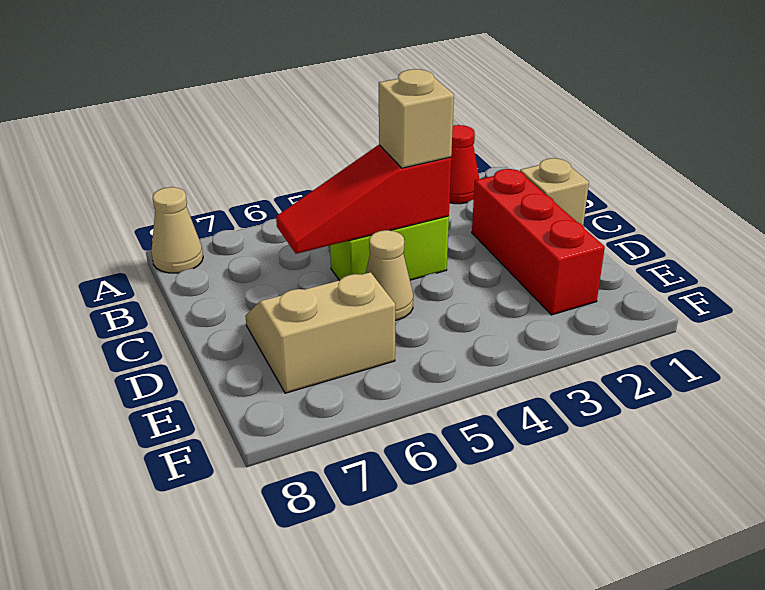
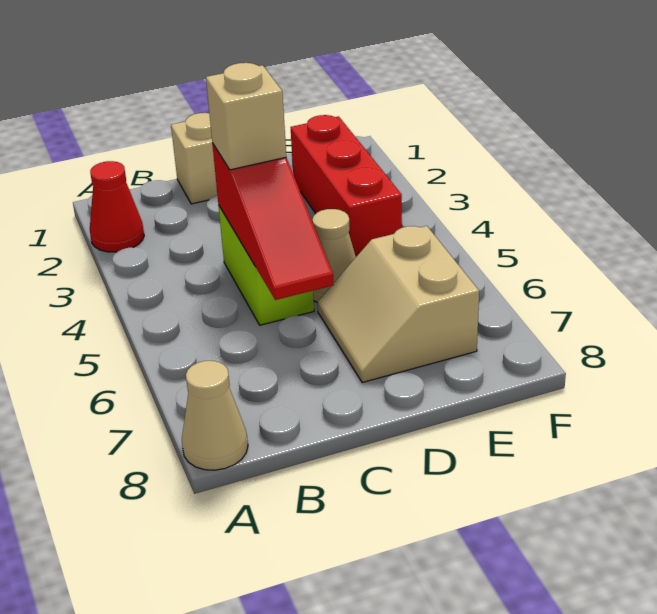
red brick C2:E2 level 1 -> red brick E2:E4 level 1

